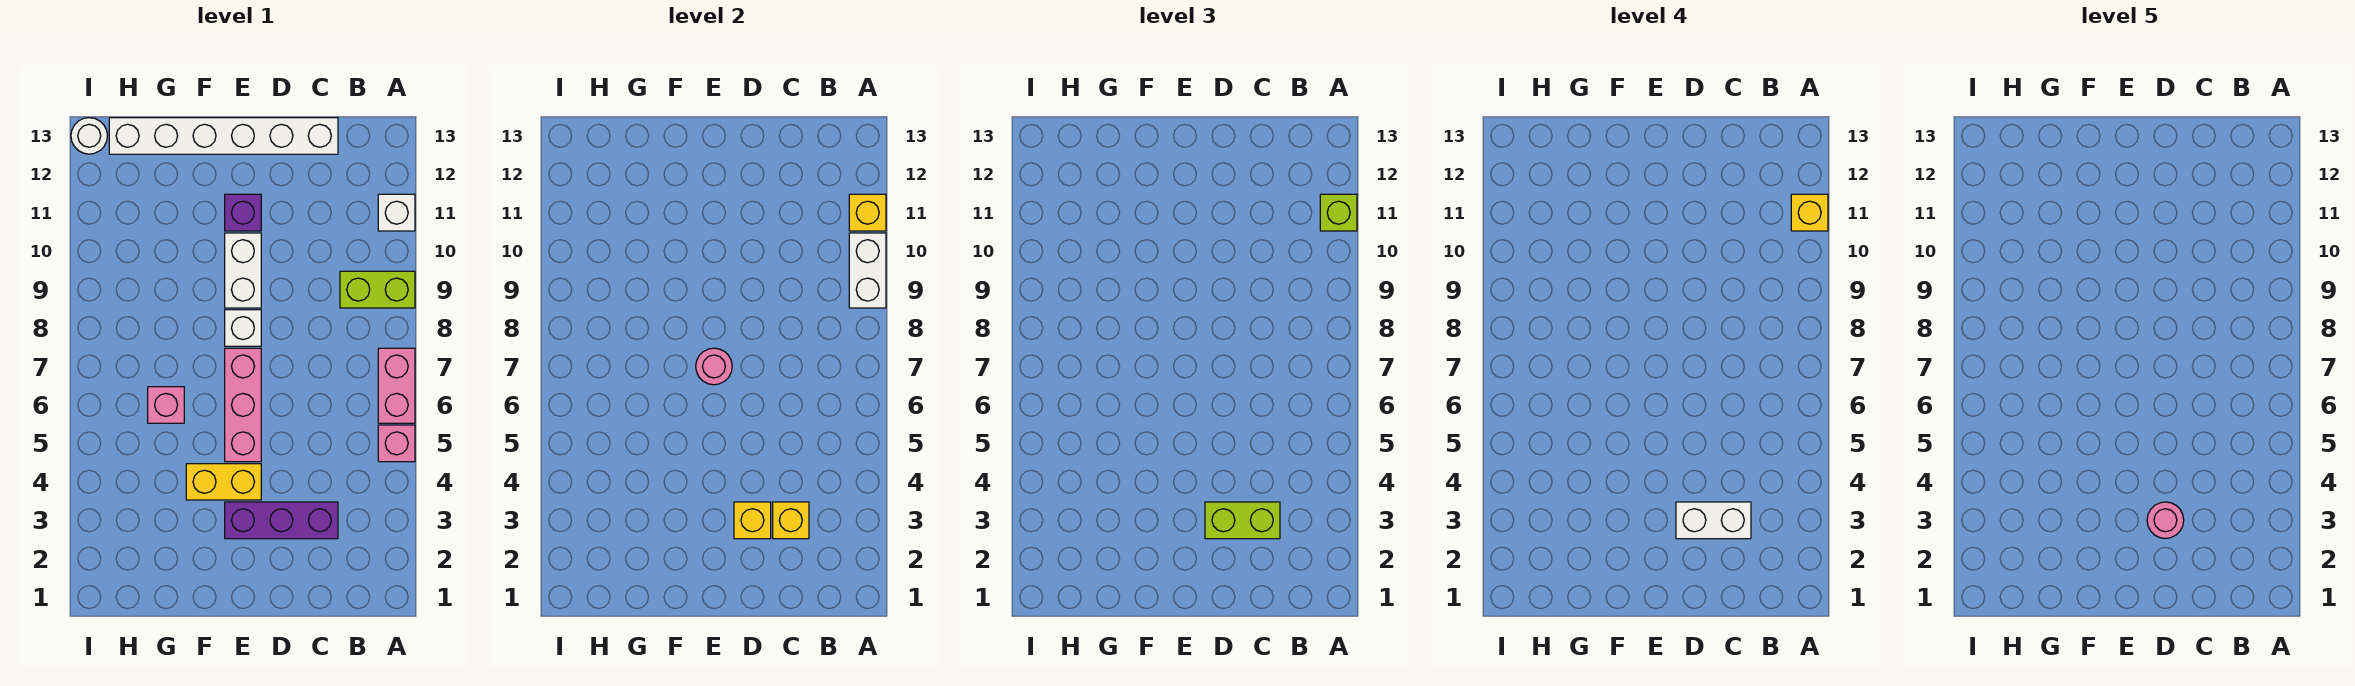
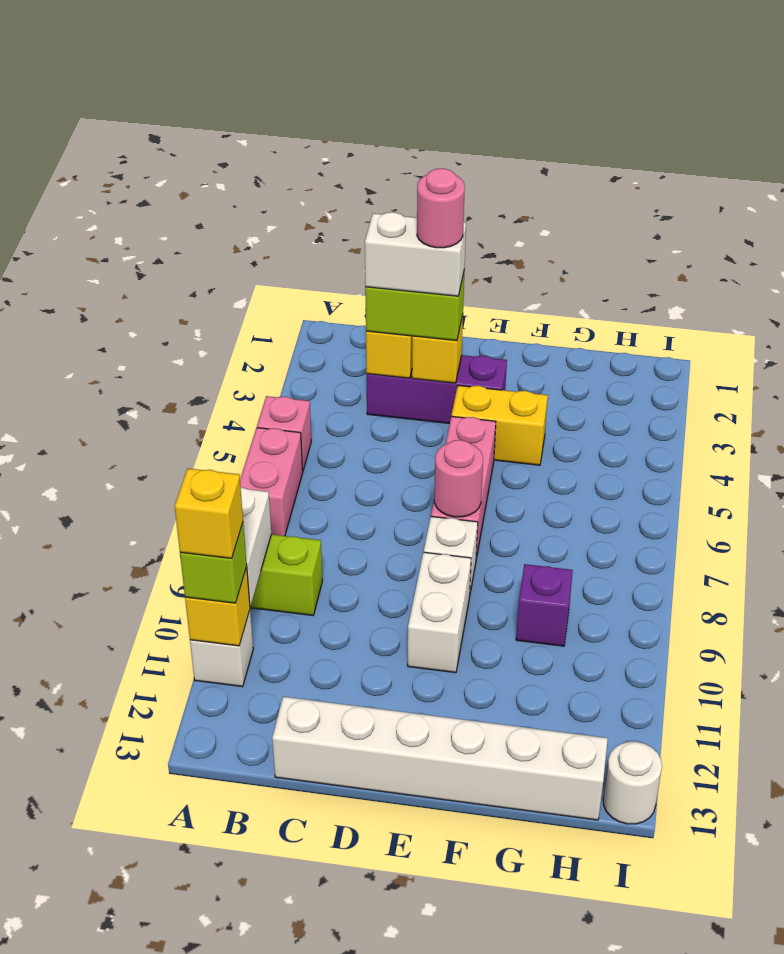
purple brick E11 level 1 -> purple brick G9 level 1
pink brick G6 level 1 -> none

